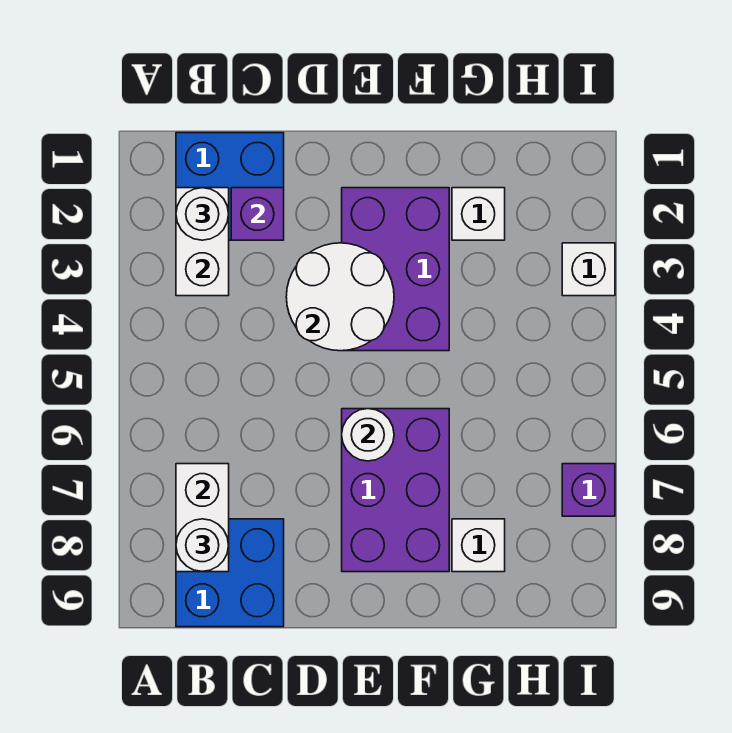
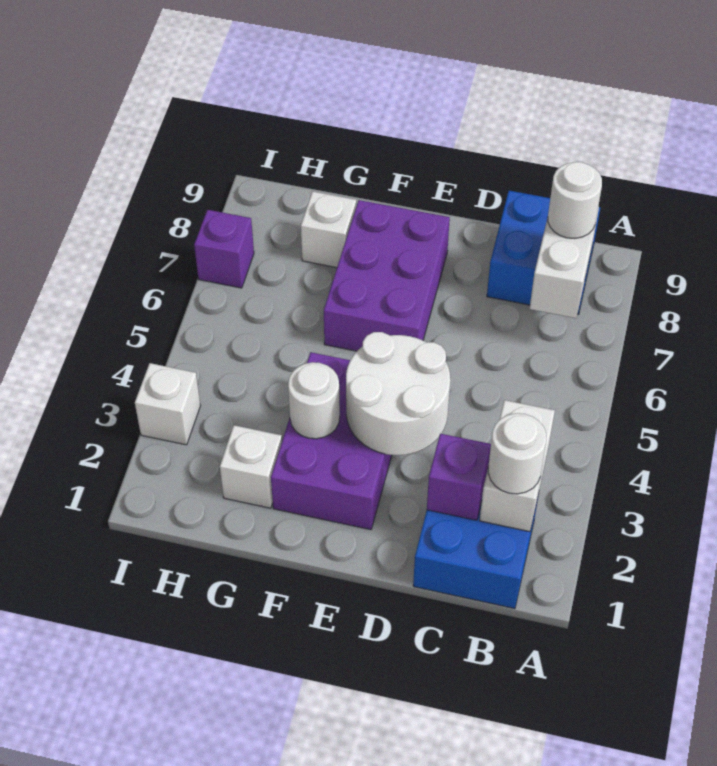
white round brick E6 level 2 -> white round brick F3 level 2

